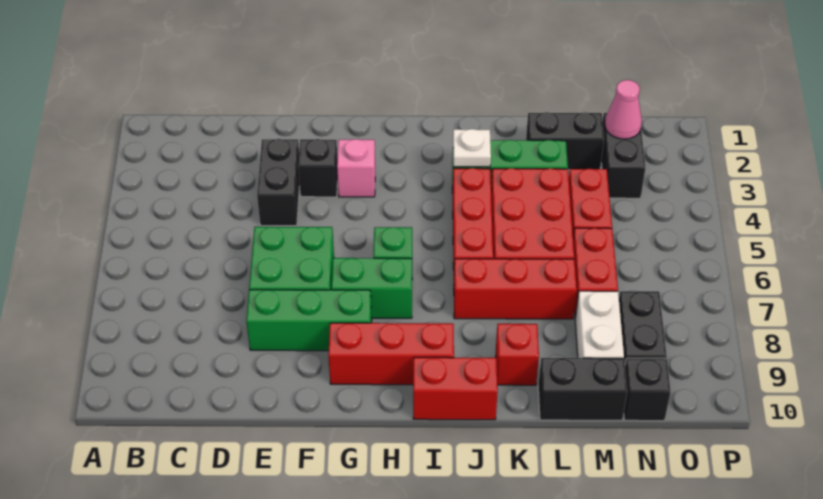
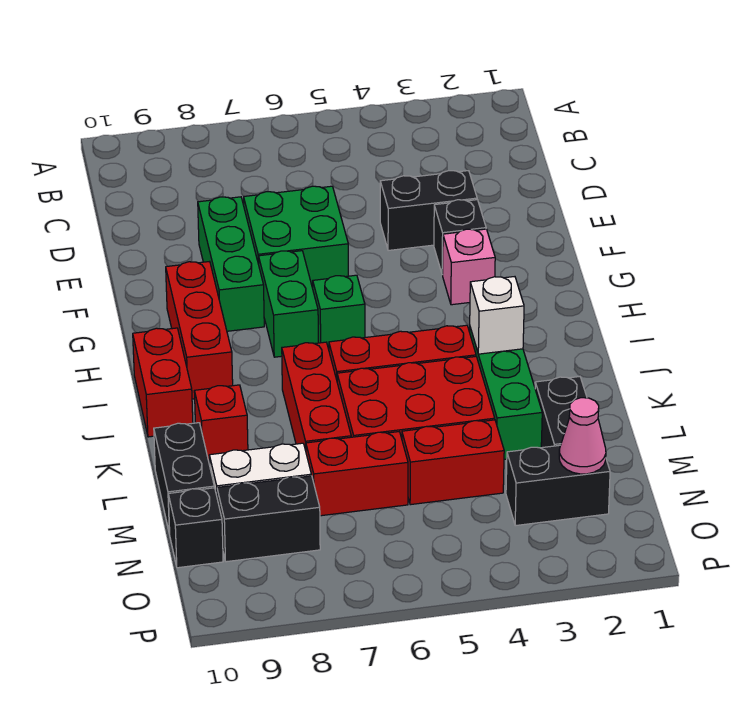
white plate J3 level 2 -> white brick J3 level 2

